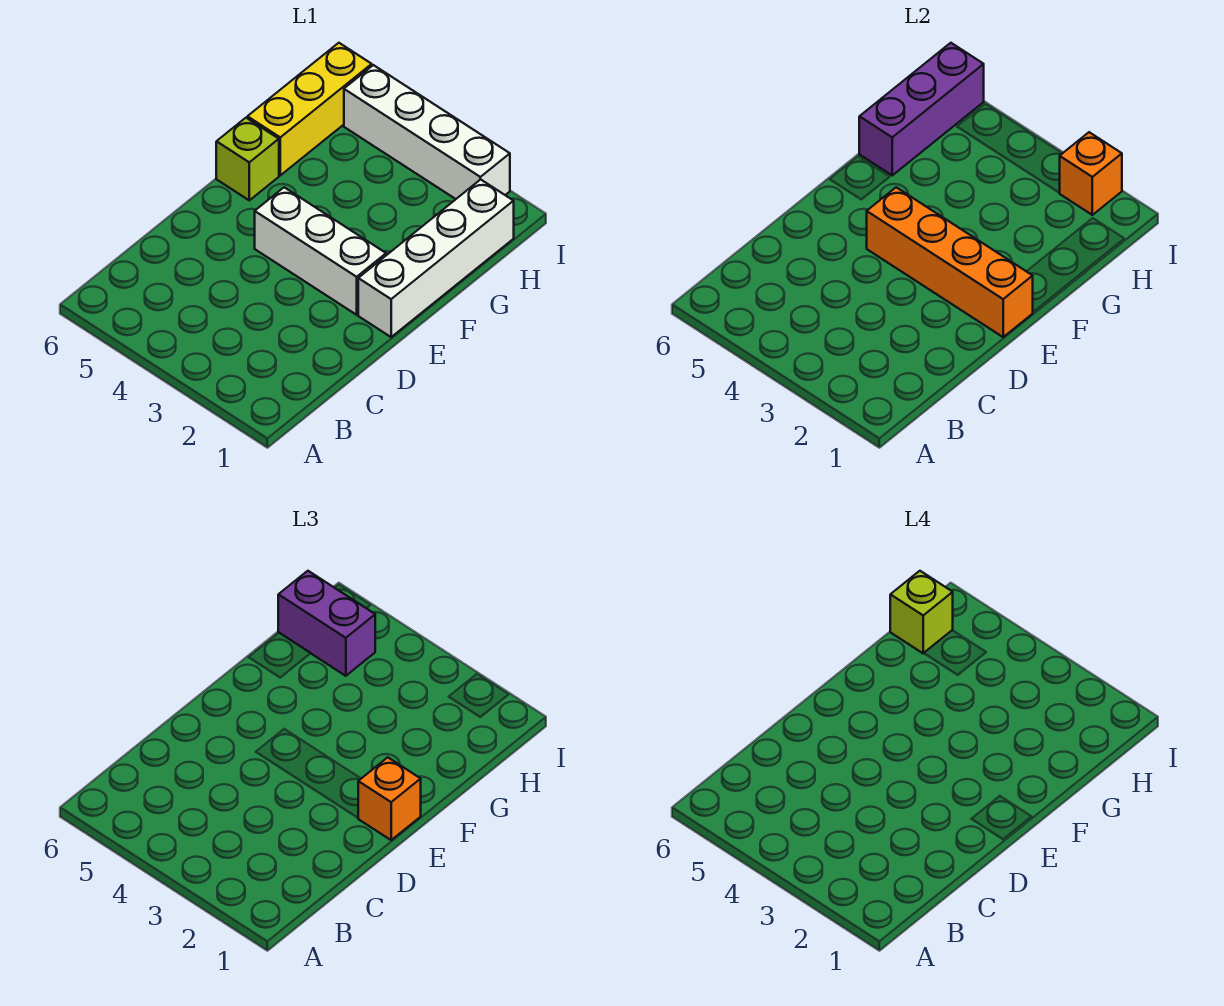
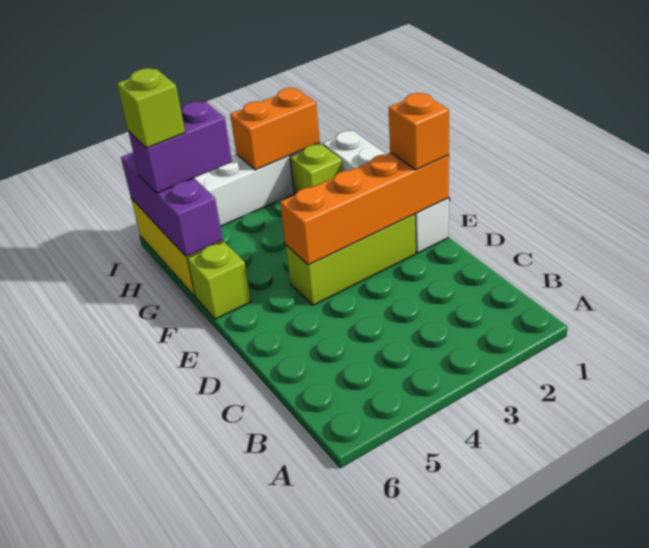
white brick E2:E4 level 1 -> lime brick E2:E4 level 1
none -> lime brick H2 level 1
orange brick I2 level 2 -> orange brick I2:I3 level 2

